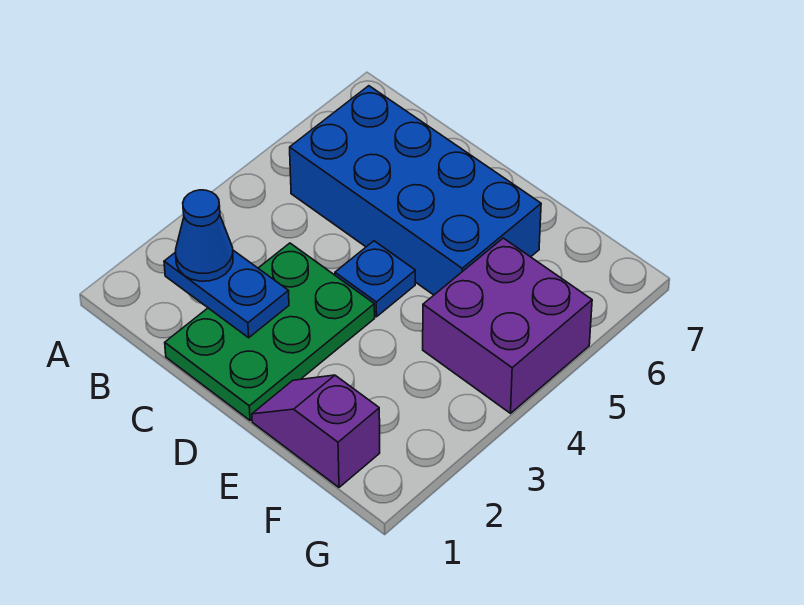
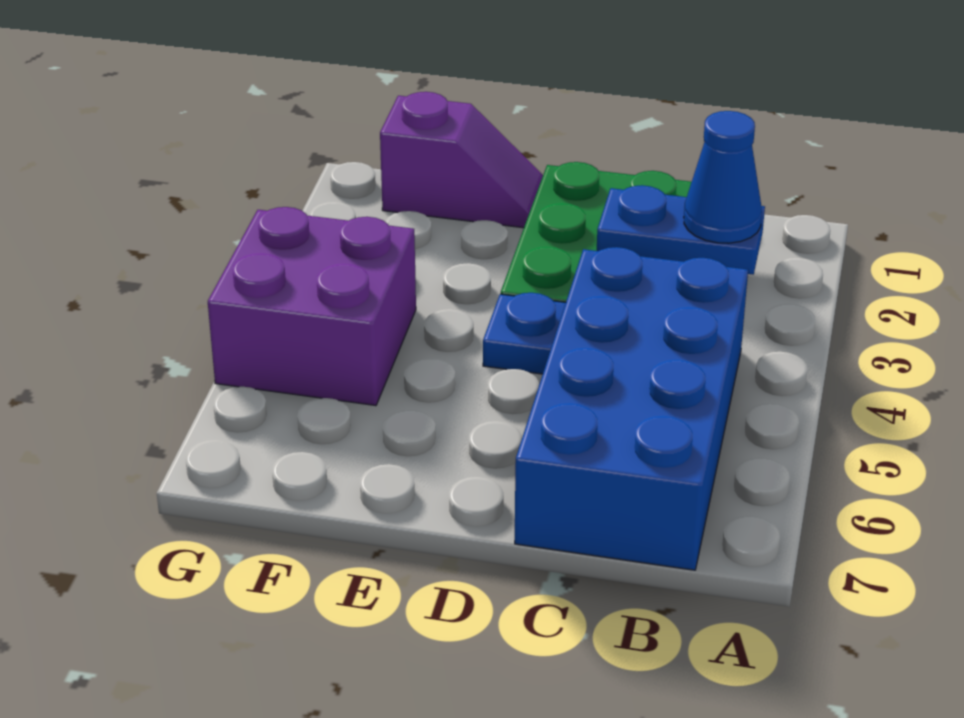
blue brick B5:E6 level 1 -> blue brick B4:C7 level 1

